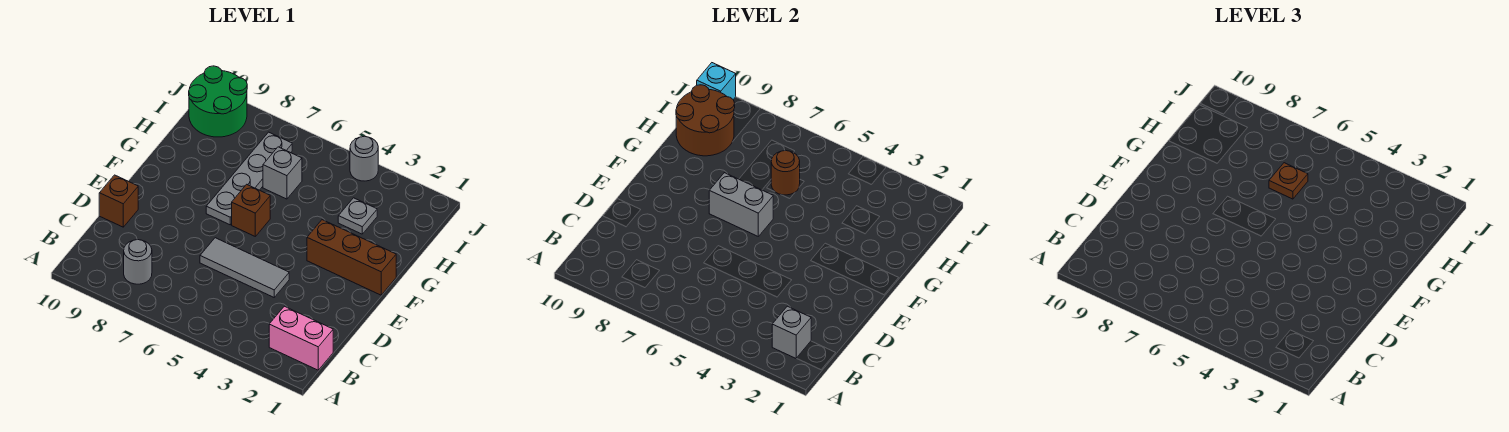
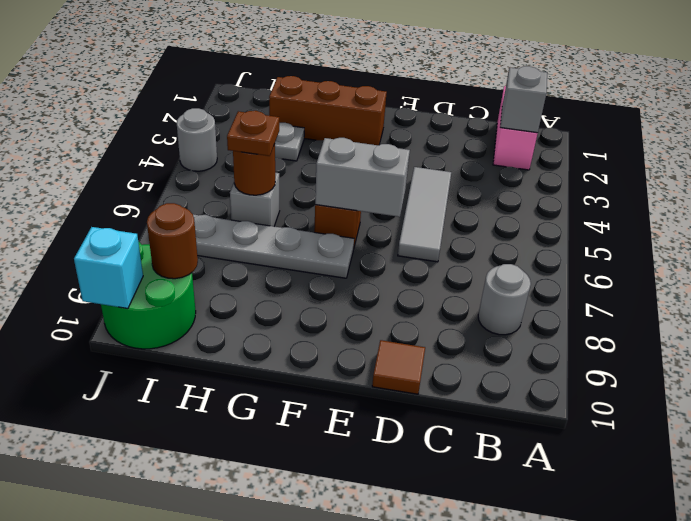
brown brick D10 level 1 -> brown tile D10 level 1
brown brick F1:F3 level 1 -> brown brick F2:H2 level 1
grey brick F6:F7 level 2 -> grey brick E6:F6 level 2
brown round brick H9:I10 level 2 -> brown round brick I9 level 2

